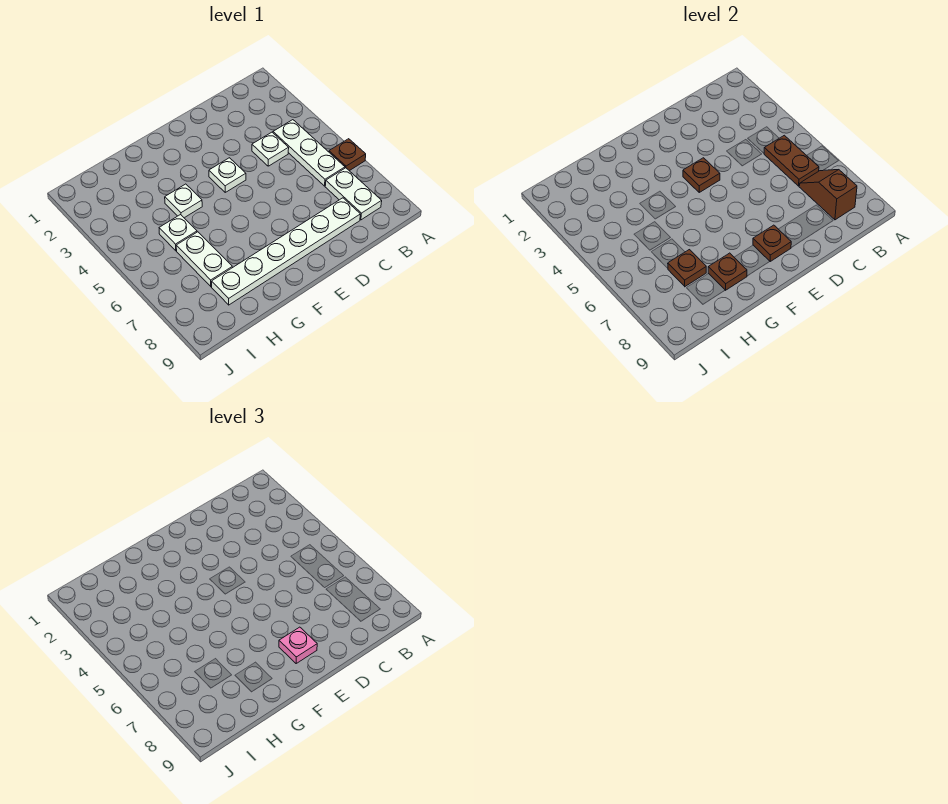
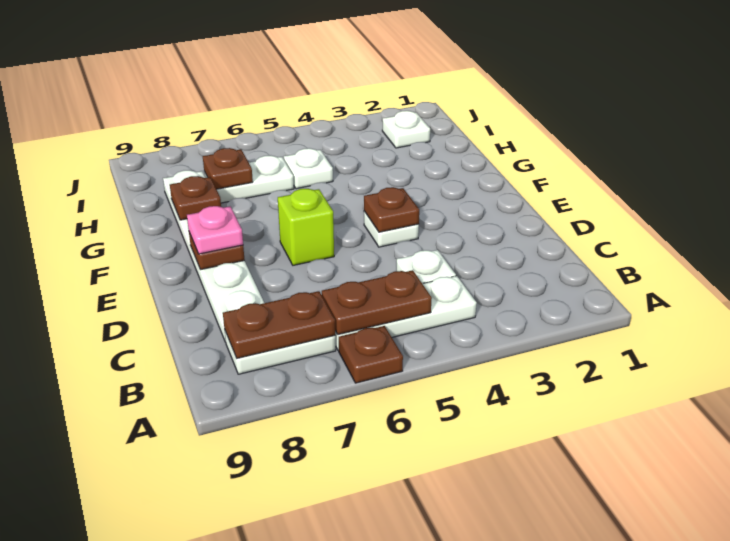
brown slope B7:B8 level 2 top 8 -> brown plate B7:B8 level 2
none -> lime brick E6 level 1
white plate G4 level 1 -> white plate I2 level 1

